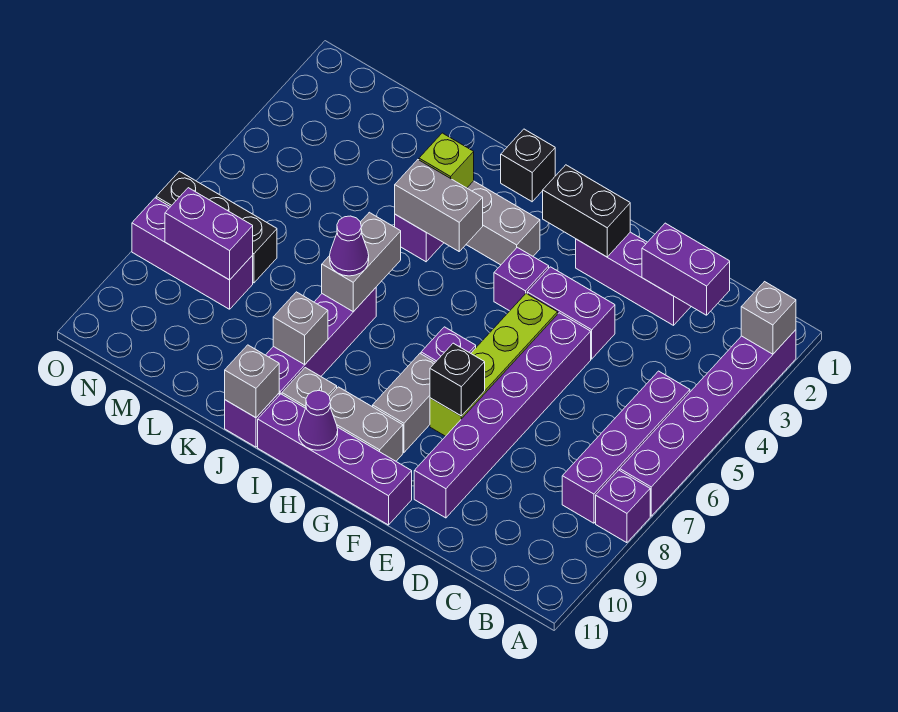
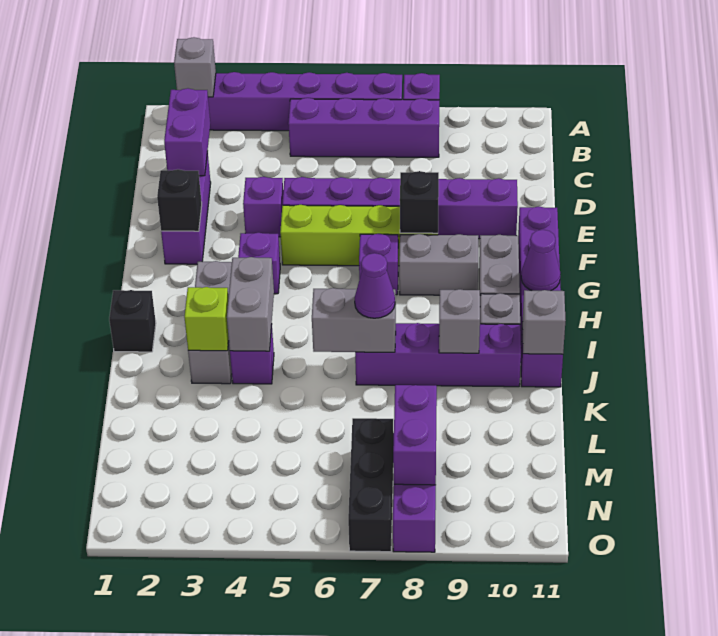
purple brick E4:F4 level 1 -> purple brick E4 level 1
black brick F2:G2 level 2 -> black brick F2 level 2

